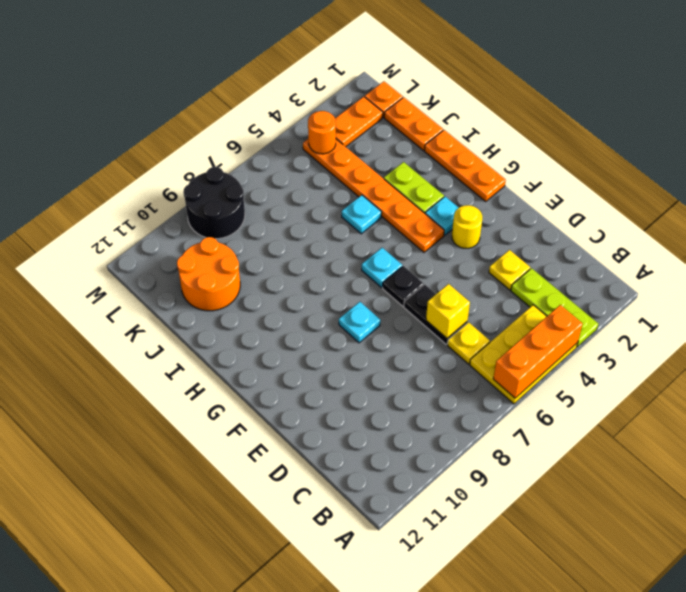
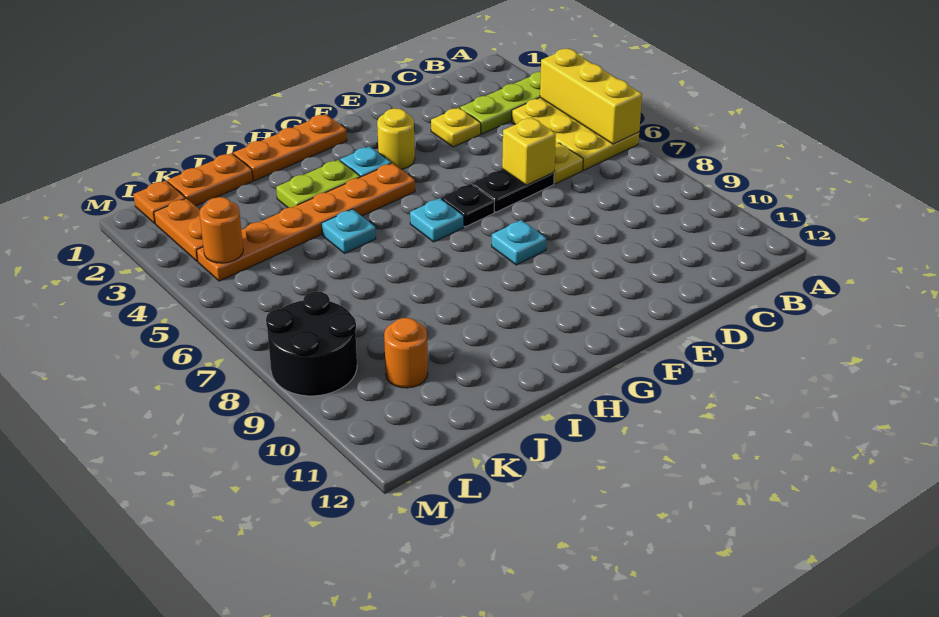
orange brick A4:A6 level 2 -> yellow brick A4:A6 level 2
orange round brick J10:K11 level 1 -> orange round brick K10 level 1

